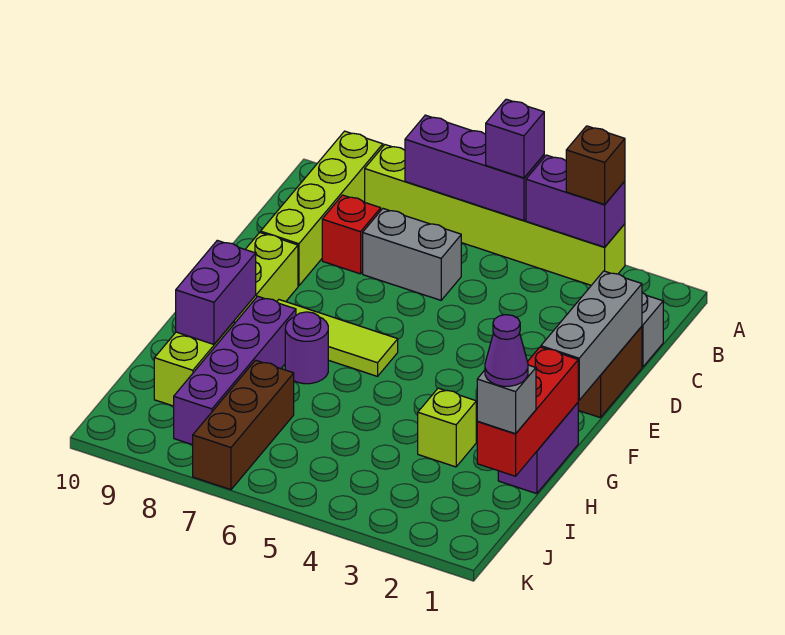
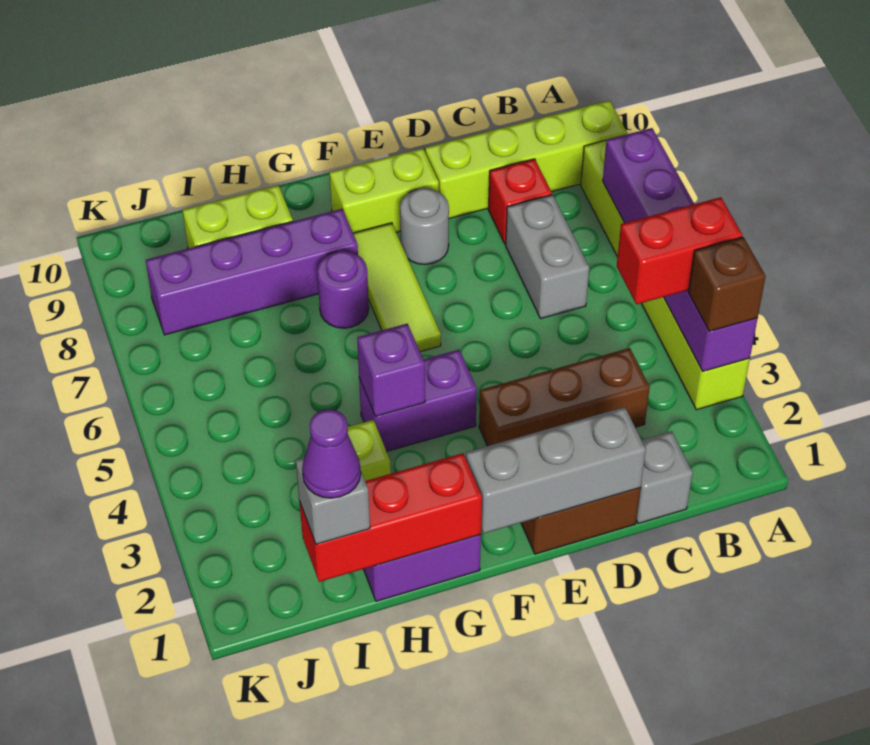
none -> red brick A4:B4 level 3
purple brick A5 level 3 -> purple brick G4 level 2
none -> grey round brick E8 level 1
purple brick G9:H9 level 2 -> purple brick F4:G4 level 1
brown brick I7:K7 level 1 -> brown brick C3:E3 level 1

